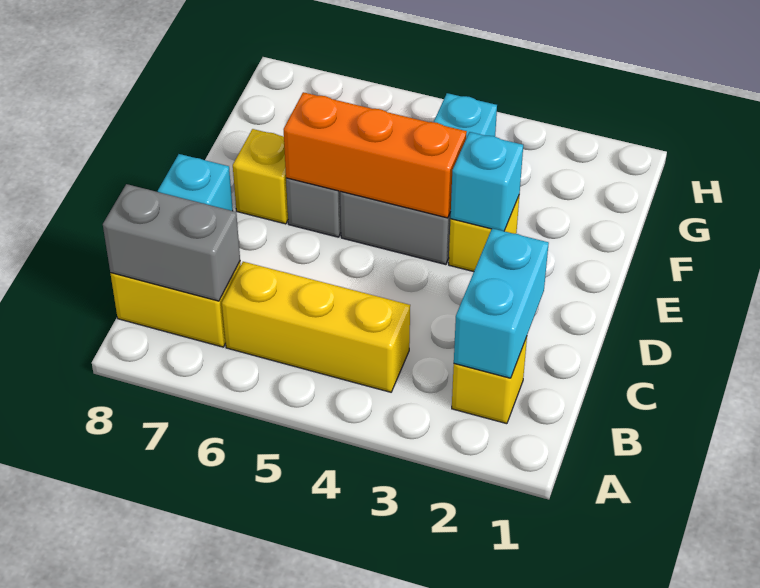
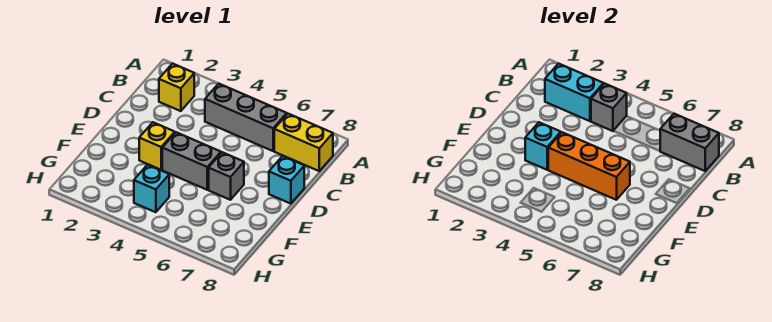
cyan brick B2:C2 level 2 -> cyan brick B2:B3 level 2
yellow brick B4:B6 level 1 -> grey brick B4:B6 level 1
none -> grey brick B4 level 2
yellow brick E7 level 1 -> none

